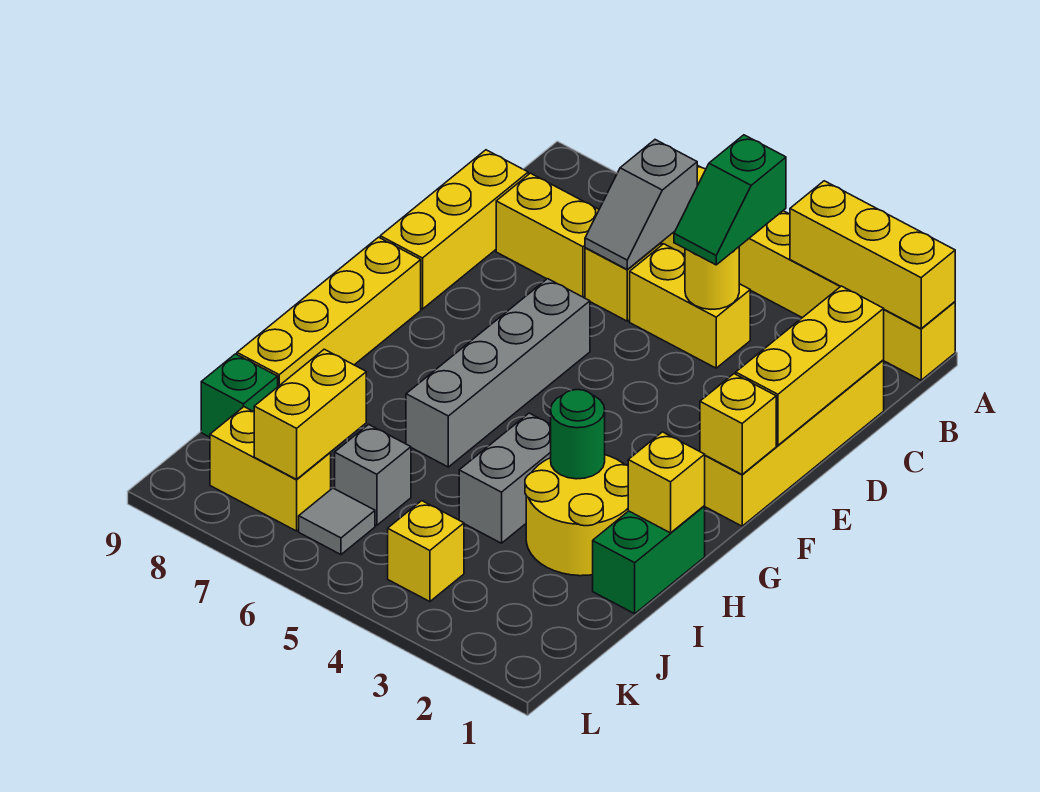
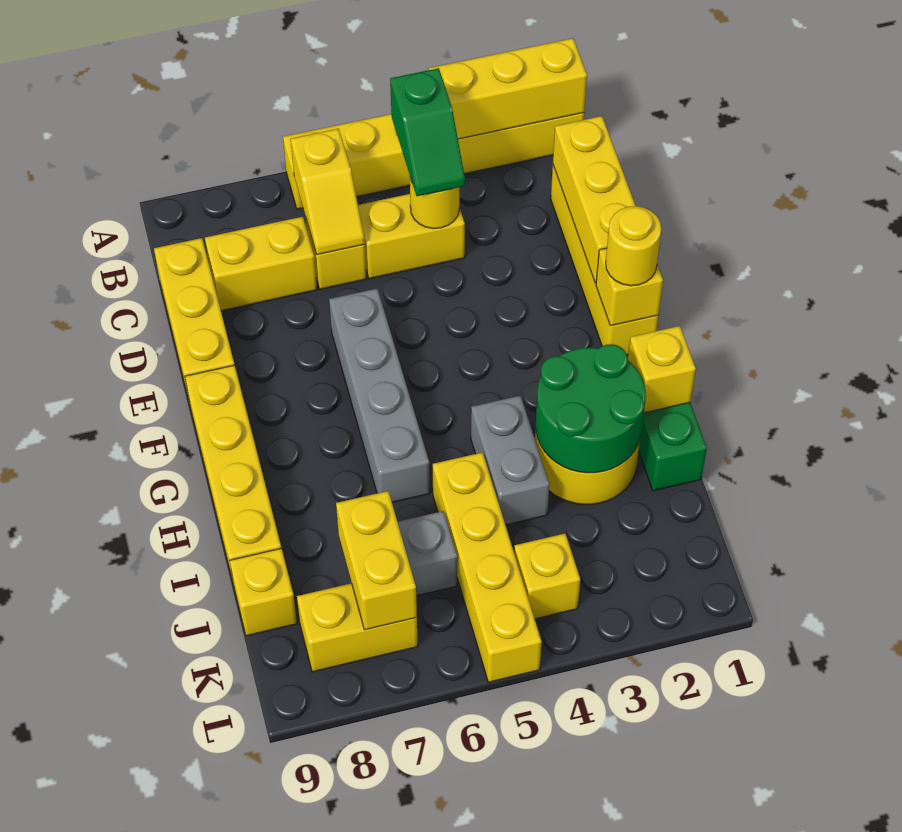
grey slope B6:C6 level 2 top B -> yellow slope B6:C6 level 2 top B
none -> yellow round brick F1 level 3
green round brick H3 level 2 -> green round brick H2:I3 level 2
none -> yellow brick I5:L5 level 1
green brick J9 level 1 -> yellow brick J9 level 1
grey tile K6 level 1 -> none

